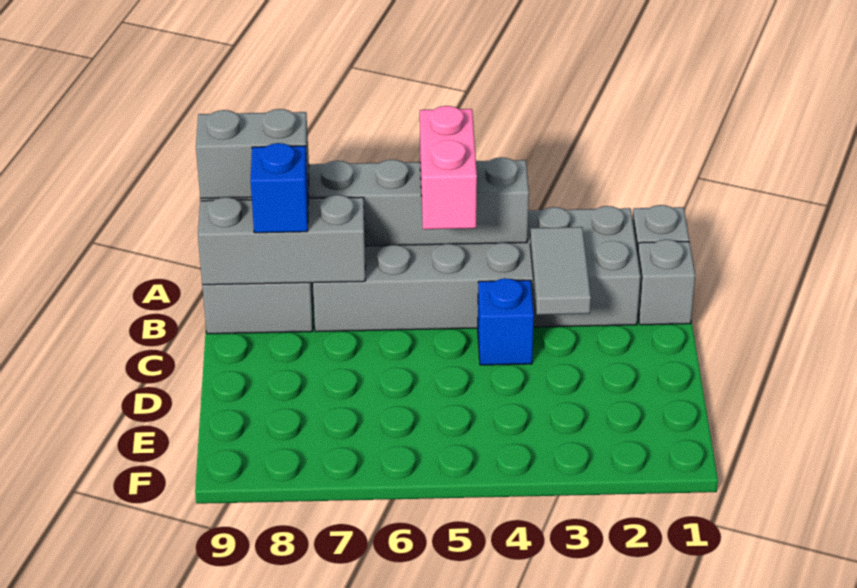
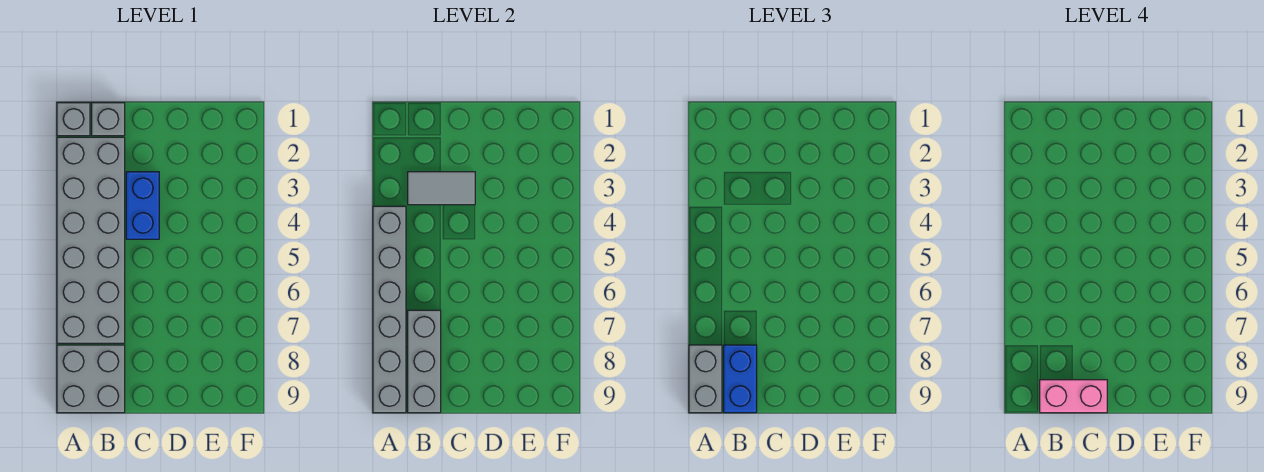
pink brick A5:B5 level 3 -> pink brick B9:C9 level 4
blue brick B8 level 3 -> blue brick B8:B9 level 3
blue brick C4 level 1 -> blue brick C3:C4 level 1

